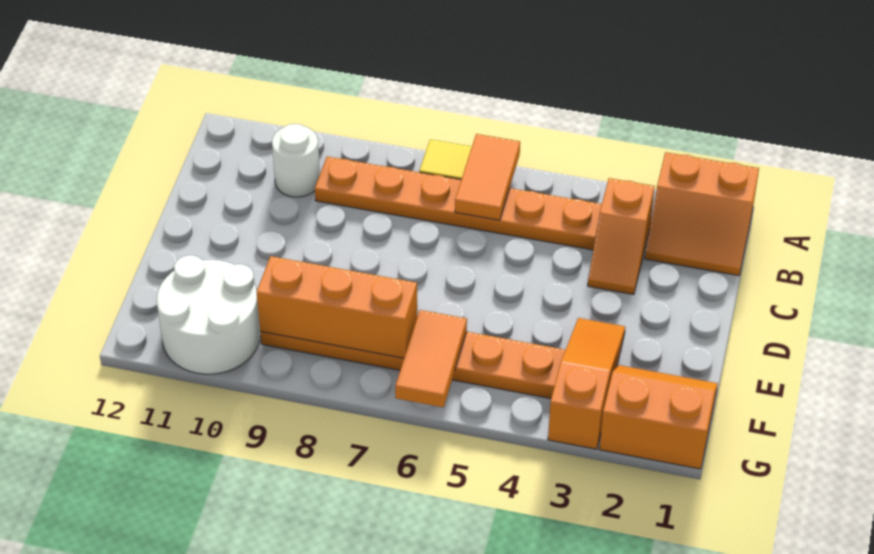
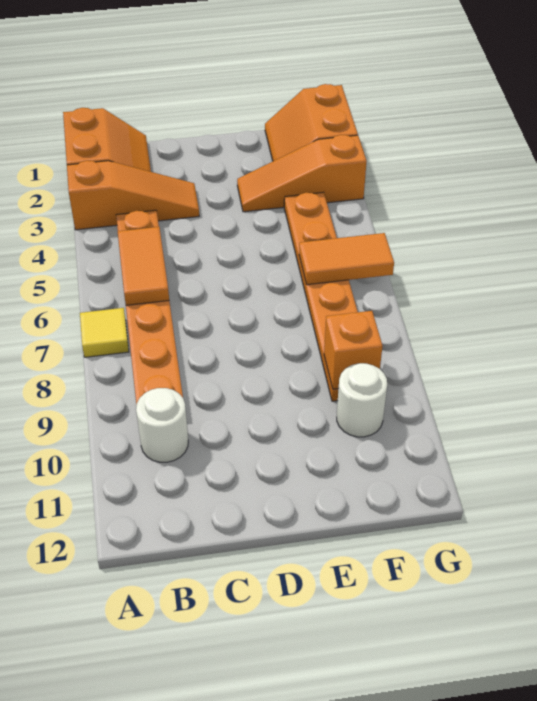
orange tile A6:B6 level 2 -> orange tile B5:B6 level 2
orange slope B3:C3 level 1 top B -> orange slope A3:C3 level 1 top A
orange brick F7:F9 level 2 -> orange brick F9 level 2
white round brick F10:G11 level 1 -> white round brick F10 level 1

